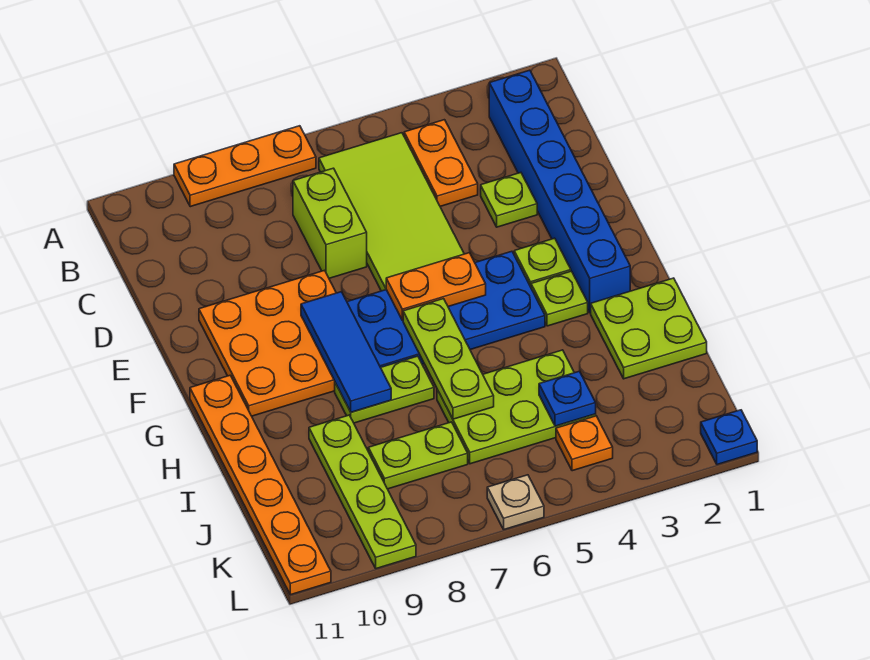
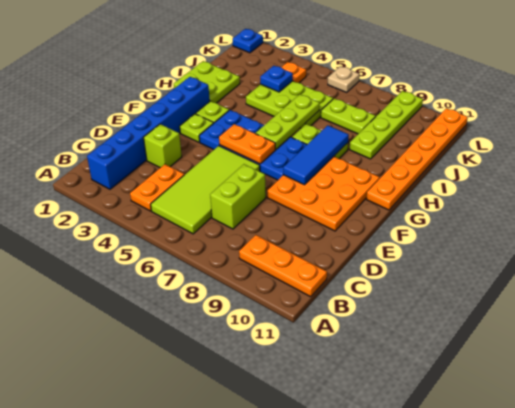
orange plate A7:A9 level 1 -> orange plate B9:B11 level 1
lime plate D3 level 1 -> lime brick D3 level 1

